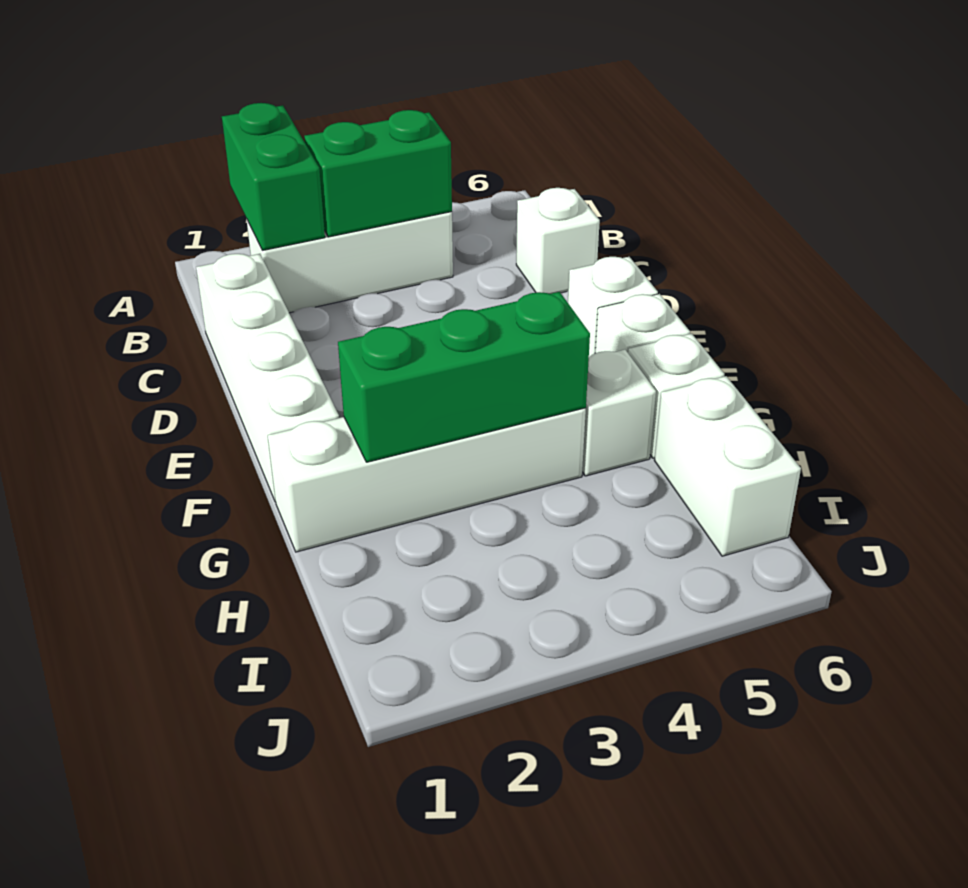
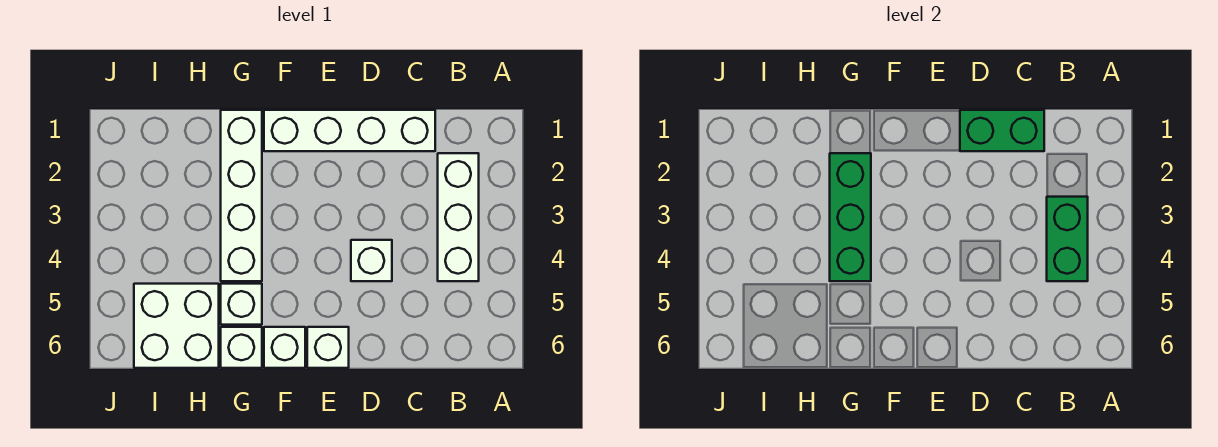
green brick A2:B2 level 2 -> green brick C1:D1 level 2
white brick C6 level 1 -> white brick D4 level 1
white brick H6:I6 level 1 -> white brick H5:I6 level 1

